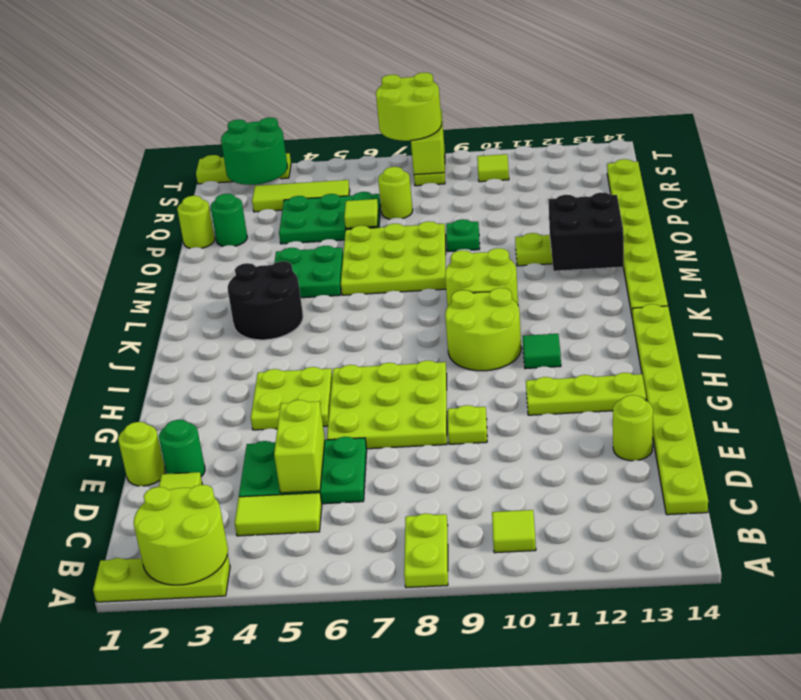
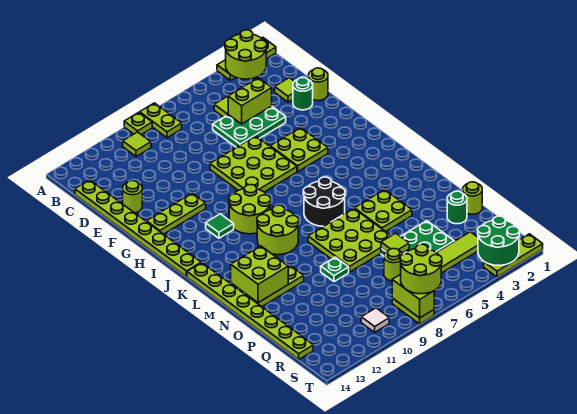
lime brick D5:E5 level 2 -> lime brick D4:D5 level 2
lime plate F9 level 1 -> lime plate A9 level 1
black round brick K3:L4 level 1 -> black round brick K6:L7 level 1
green plate M4:N5 level 1 -> lime plate M4:N5 level 1
black brick M12:N13 level 2 -> lime brick M12:N13 level 2
lime tile S10 level 1 -> white tile S10 level 1

